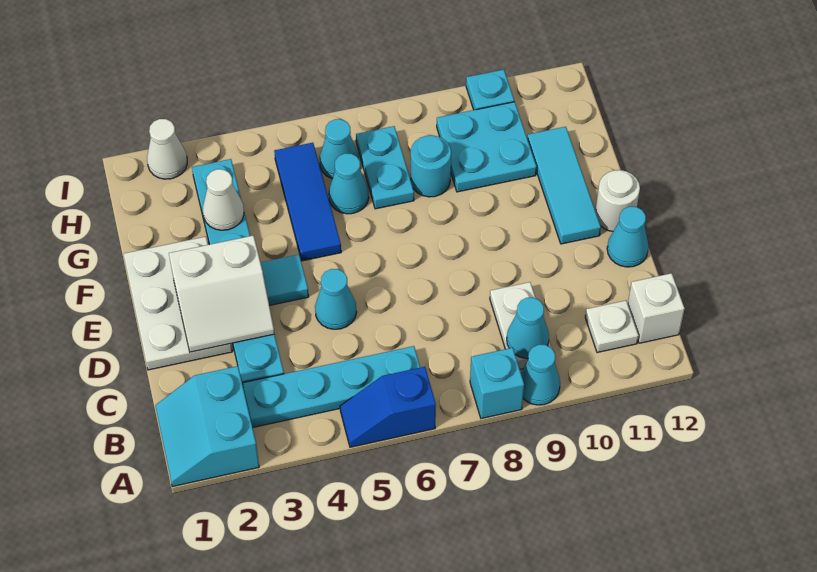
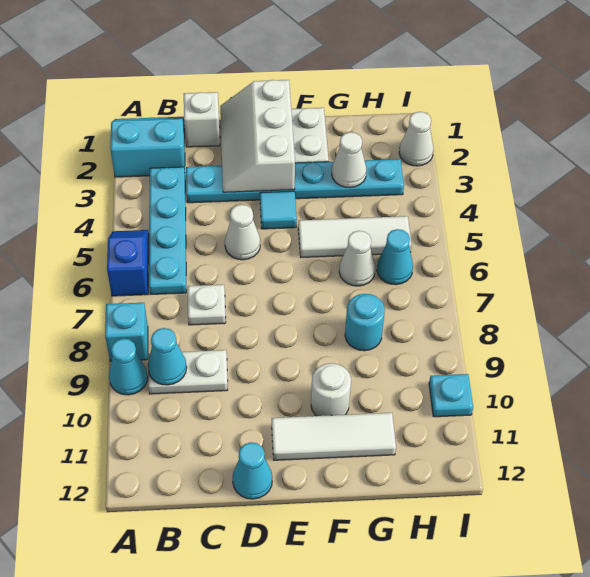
white plate B11 level 1 -> white plate C7 level 1
white brick B12 level 1 -> white brick C1 level 1
white slope D2:E3 level 2 top E -> white slope D1:E3 level 2 top E
cyan cone D5 level 1 -> white cone D5 level 1
cyan tile E11:G11 level 1 -> white tile E11:G11 level 1
white round brick E12 level 1 -> white round brick F10 level 1
blue tile F5:H5 level 1 -> white tile F5:H5 level 1
cyan cone G6 level 1 -> white cone G6 level 1
cyan plate G7:H7 level 1 -> none
cyan plate G9:H10 level 1 -> none

